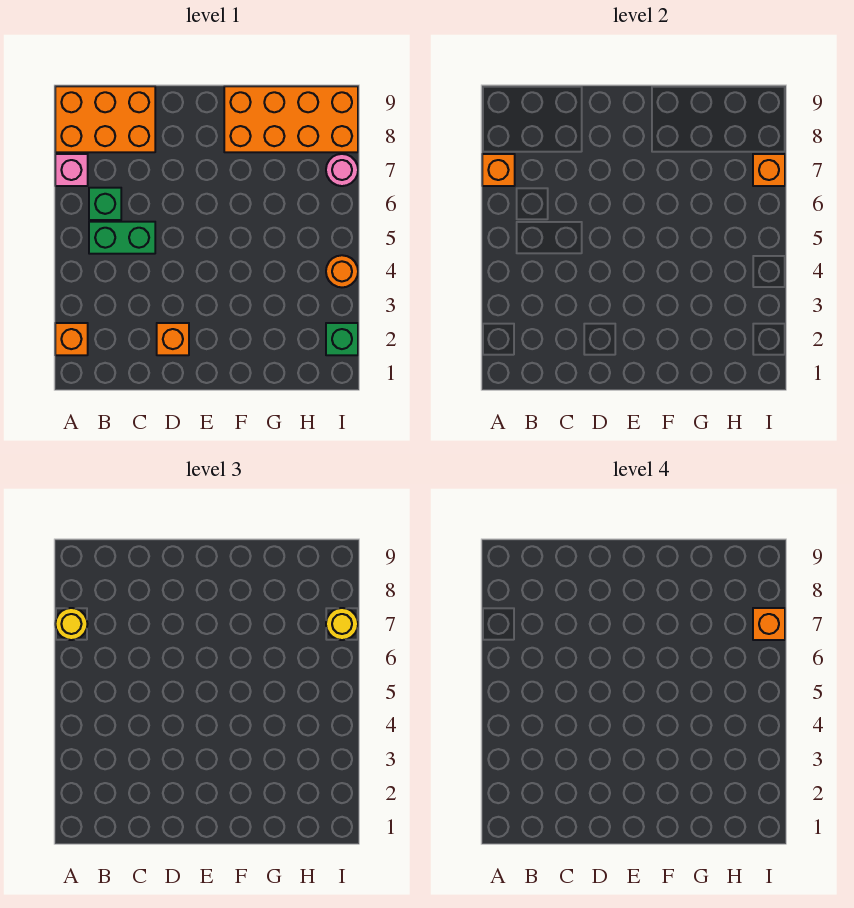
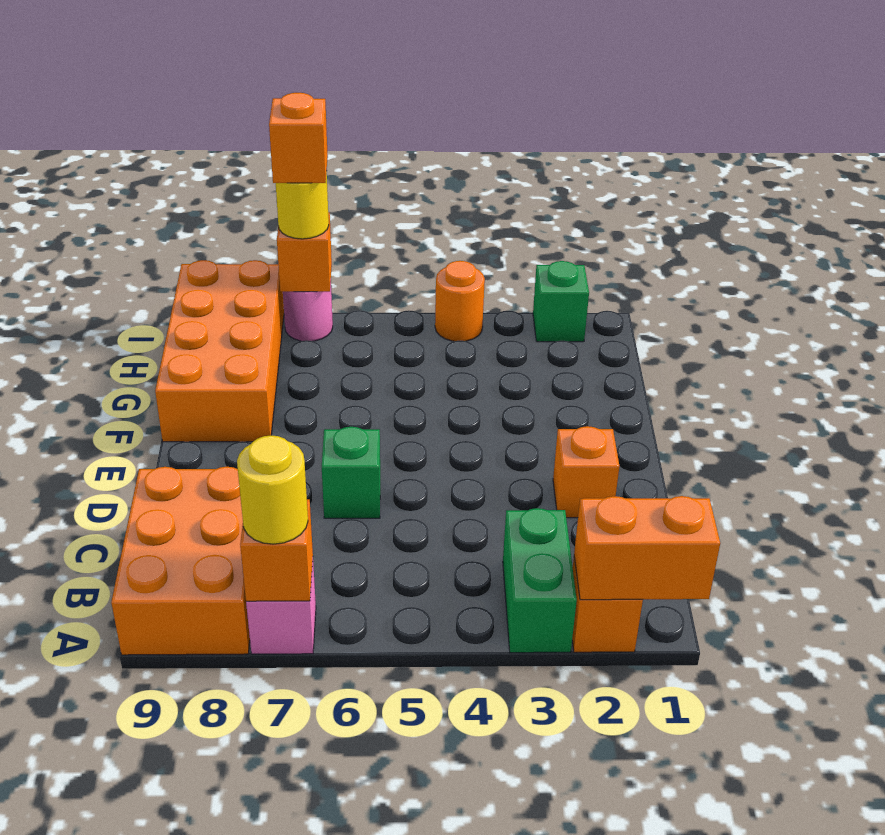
none -> orange brick A1:A2 level 2
green brick B5:C5 level 1 -> green brick A3:B3 level 1
green brick B6 level 1 -> green brick D6 level 1

